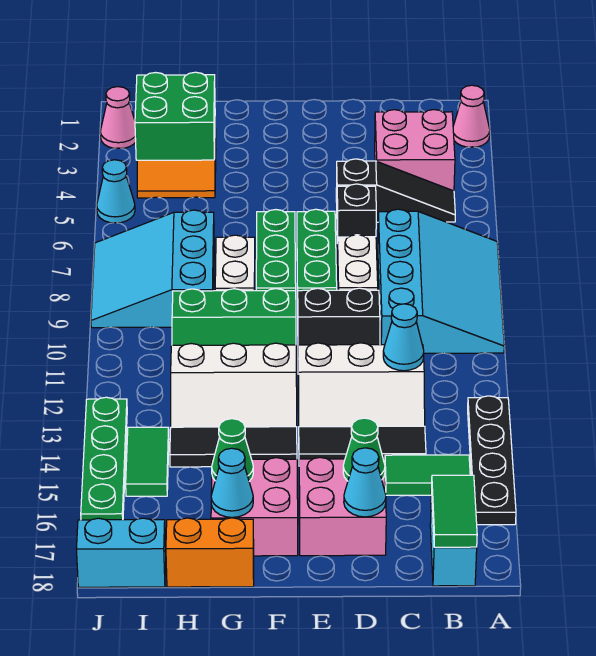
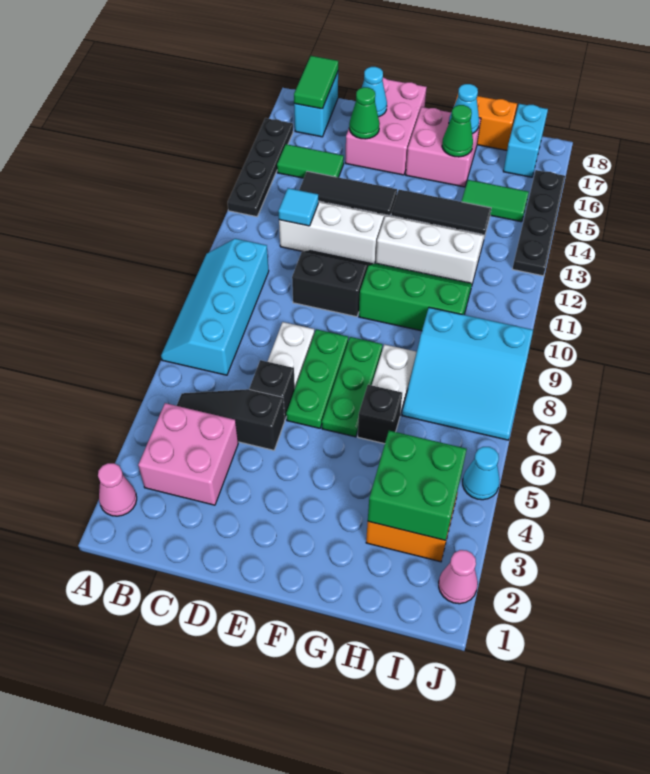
cyan slope A7:C10 level 1 top C -> cyan slope A7:B10 level 1 top B
cyan cone C12 level 2 -> cyan tile C12 level 2
pink brick D16:E17 level 1 -> pink brick D16:E18 level 1
none -> black brick G6 level 1
cyan slope H7:J9 level 1 top H -> cyan slope H7:J9 level 1 top 9
green tile I14:I15 level 1 -> green tile H15:I15 level 1
cyan brick I18:J18 level 1 -> cyan brick I17:I18 level 1
green plate J13:J16 level 1 -> black plate J13:J16 level 1

